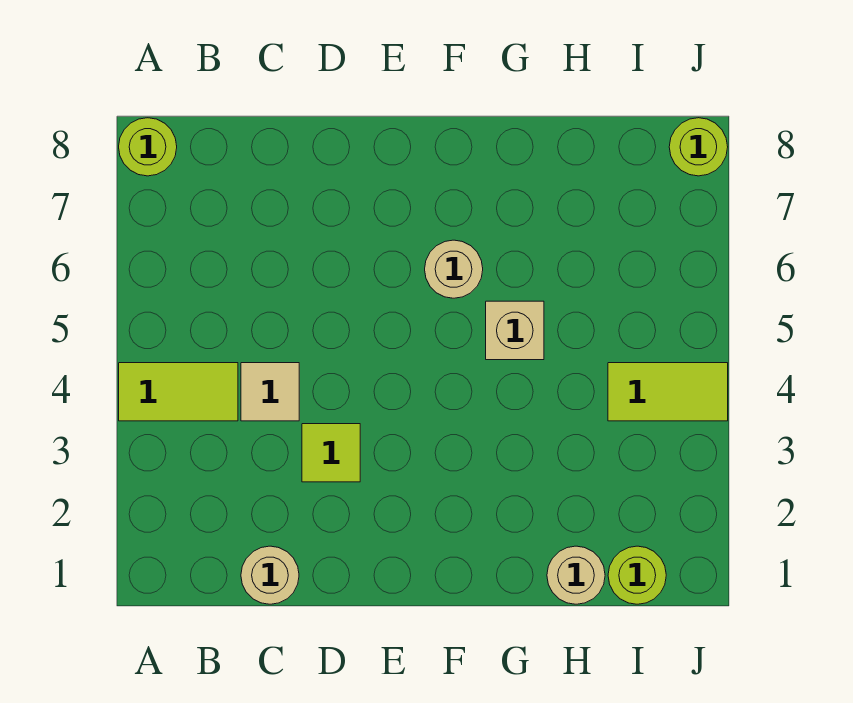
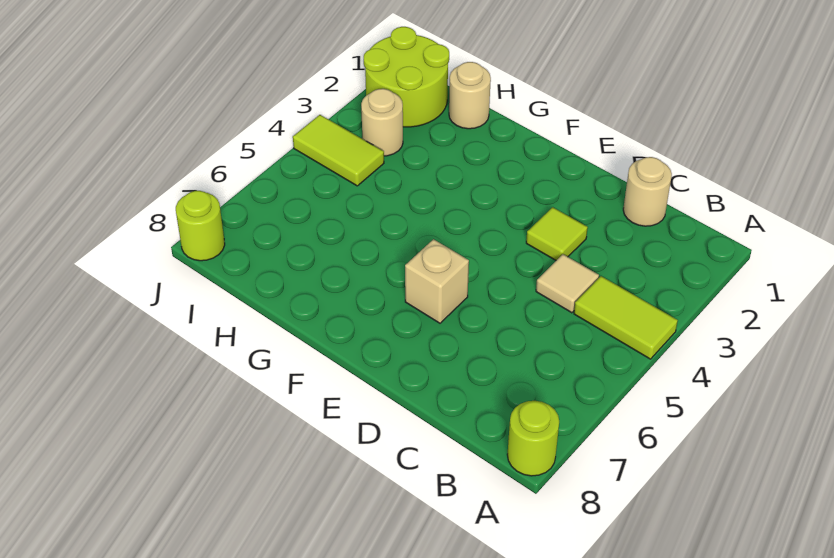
tan round brick F6 level 1 -> tan round brick I3 level 1
tan brick G5 level 1 -> tan brick E6 level 1
lime round brick I1 level 1 -> lime round brick I1:J2 level 1

